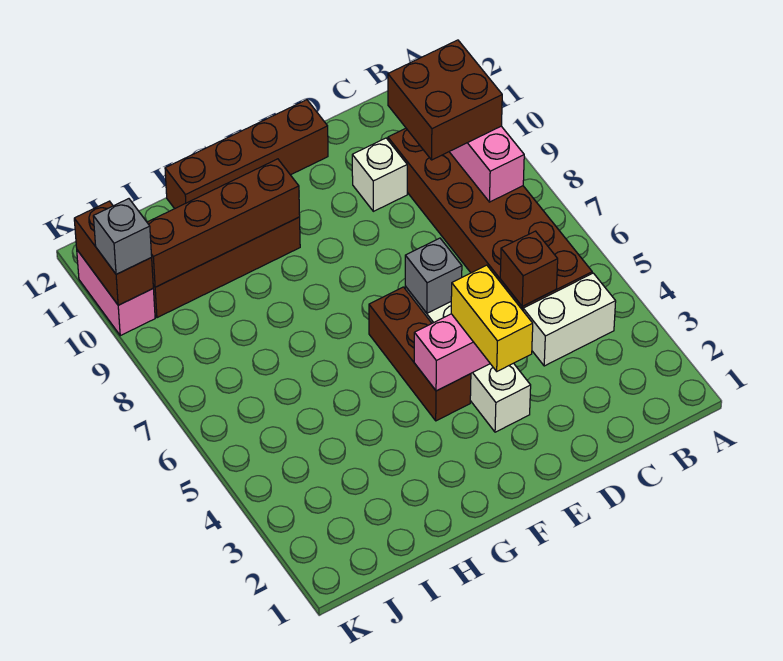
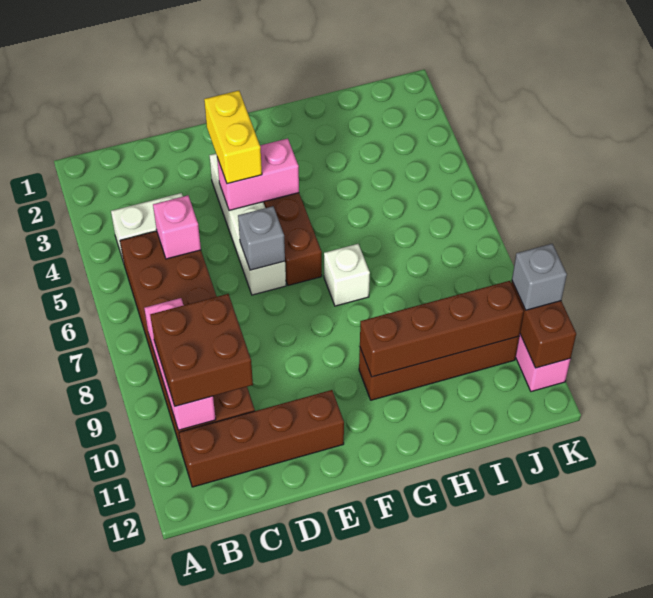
brown brick C5 level 2 -> pink brick C5 level 2
white brick D10 level 1 -> white brick G7 level 1
brown brick E12:H12 level 1 -> brown brick B11:E11 level 1

